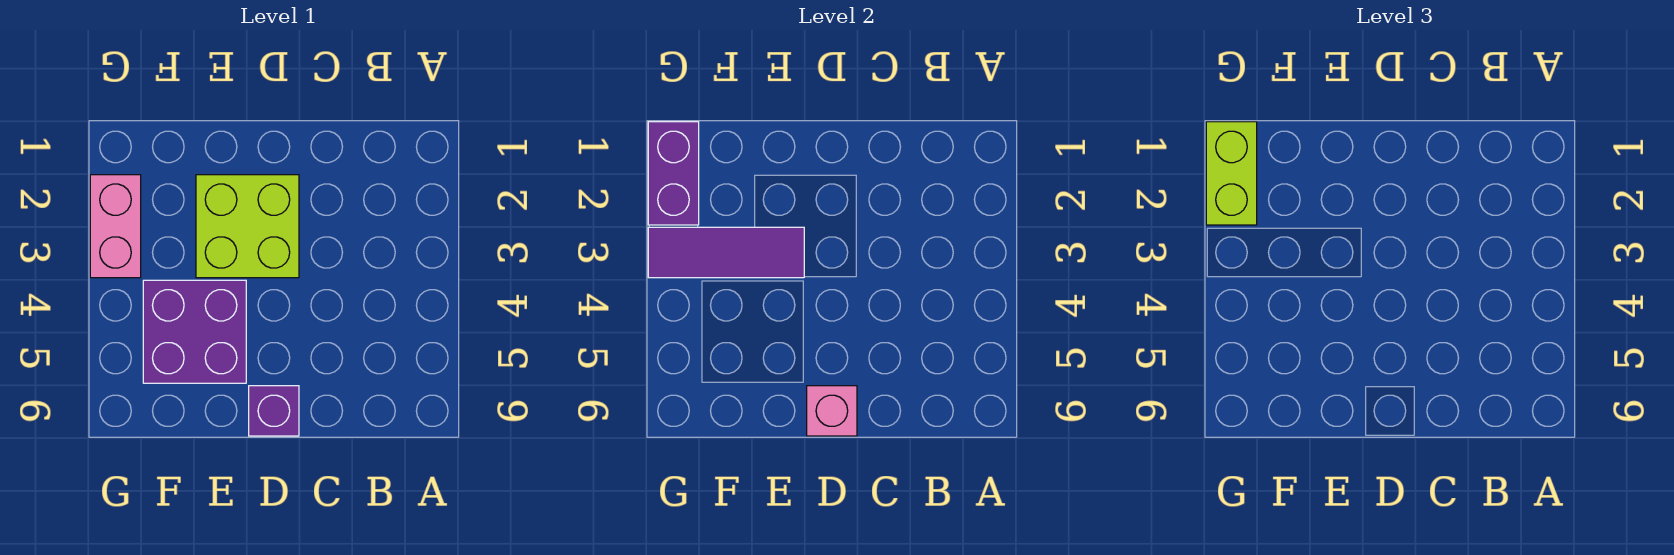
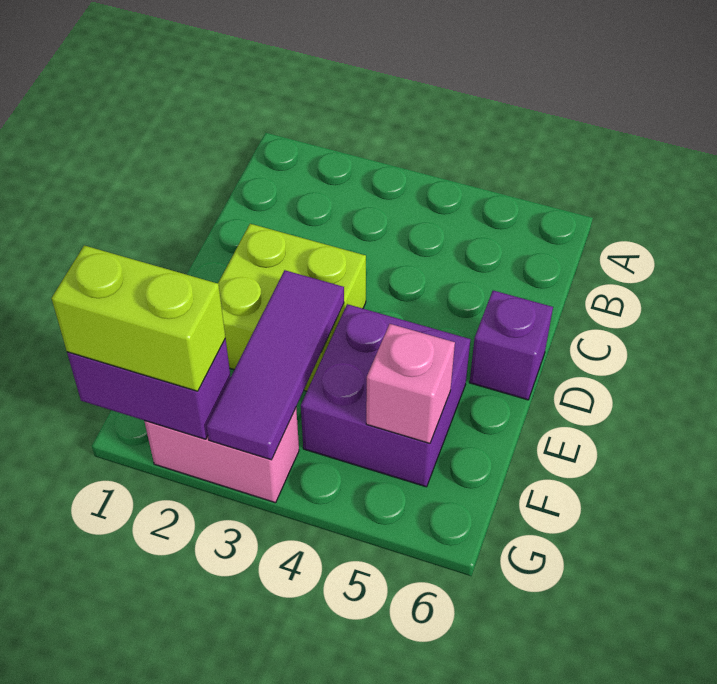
pink brick D6 level 2 -> pink brick F5 level 2

